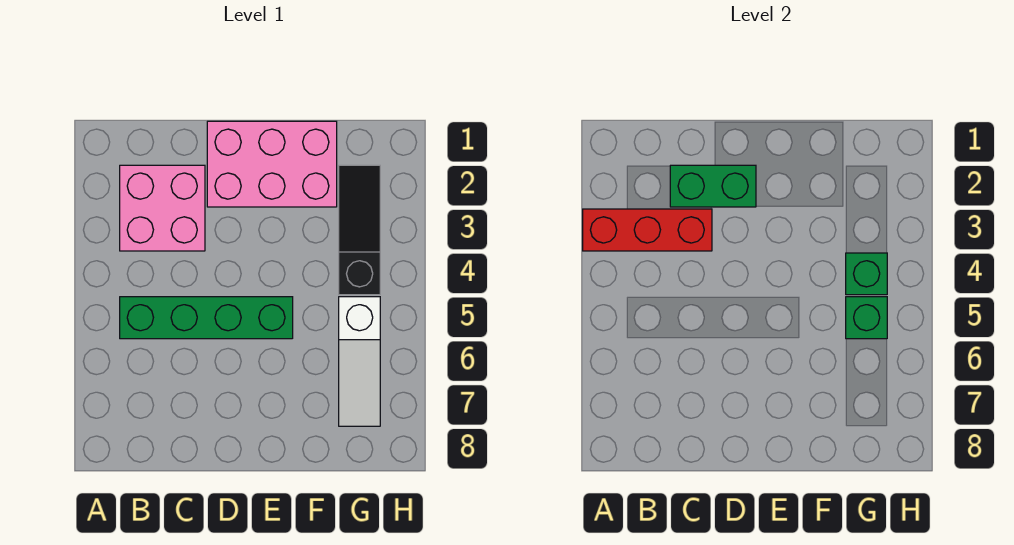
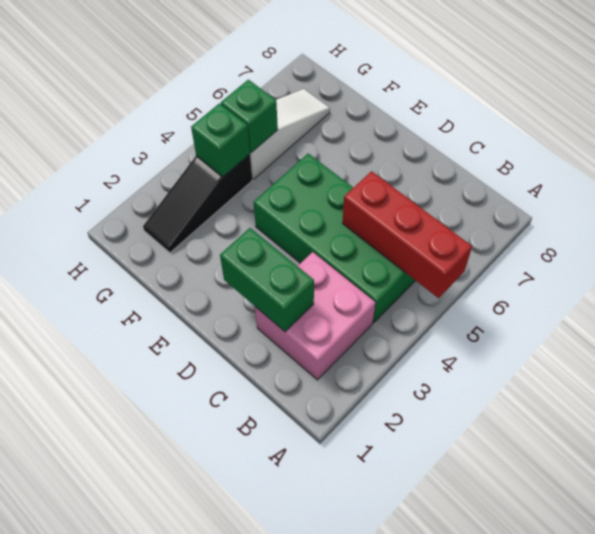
red brick A3:C3 level 2 -> red brick A5:C5 level 2
green brick B5:E5 level 1 -> green brick B4:E5 level 1
pink brick D1:F2 level 1 -> none

